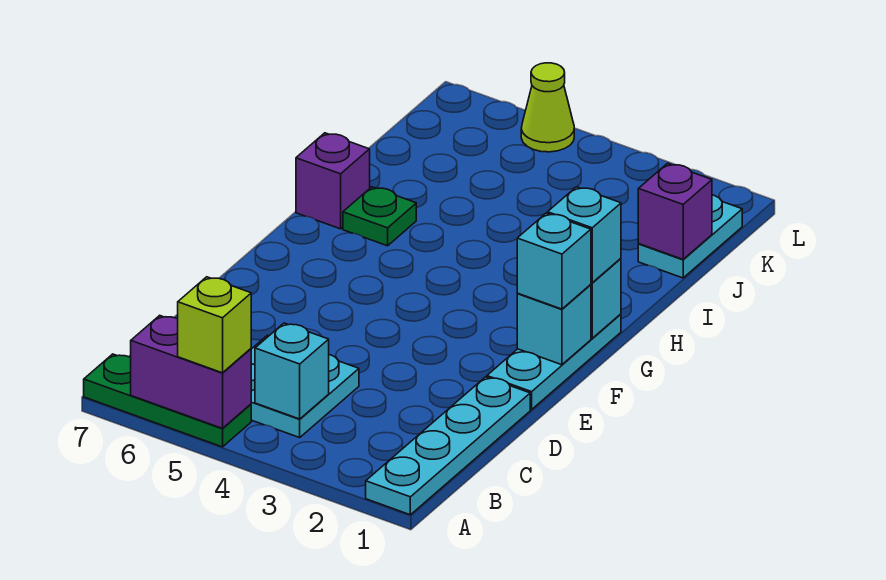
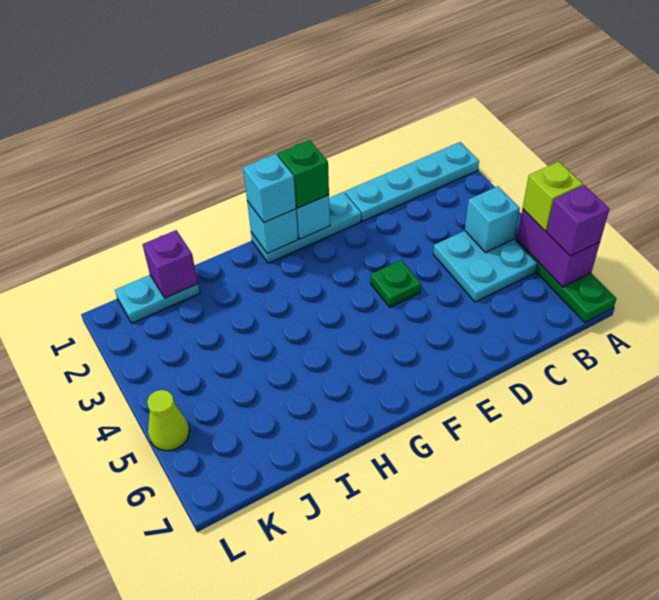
cyan brick F1 level 3 -> green brick F1 level 3
green plate H6 level 1 -> green plate E4 level 1
purple brick H7 level 1 -> purple brick A6 level 3

